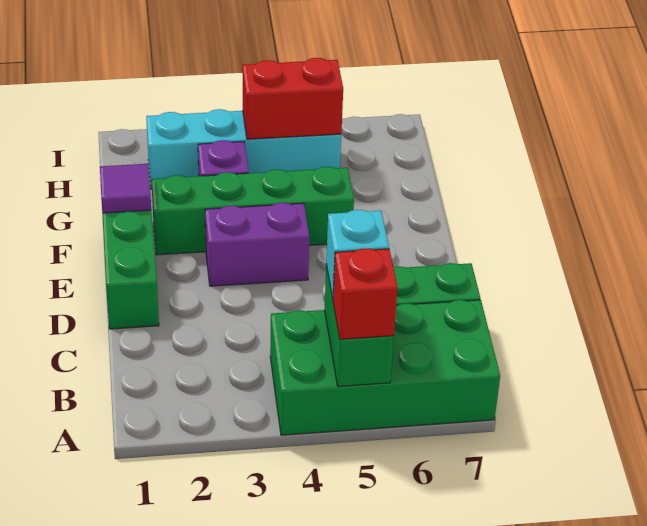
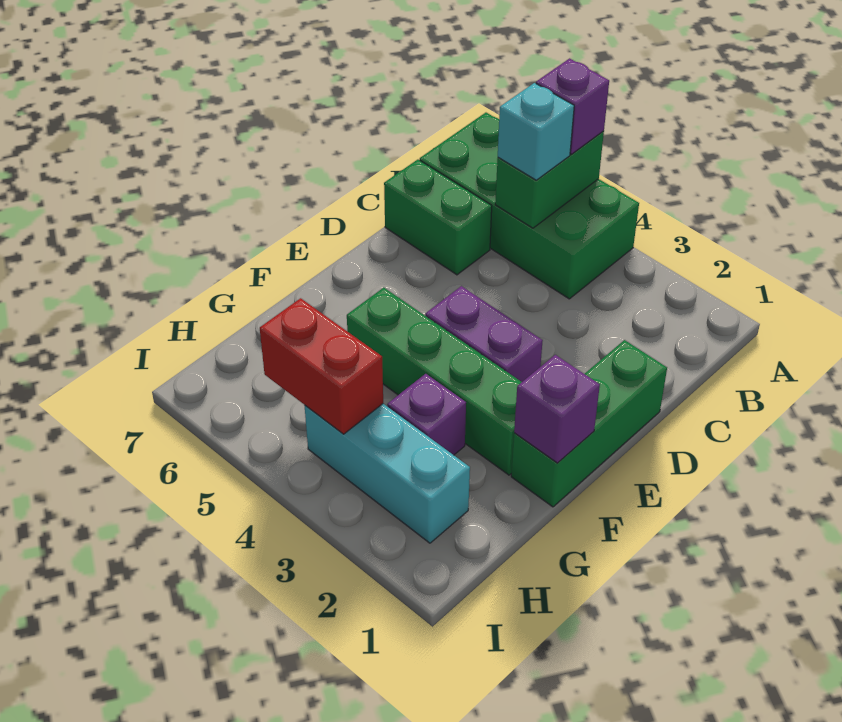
red brick A5 level 3 -> purple brick A5 level 3
purple tile F1 level 2 -> purple brick F1 level 2
cyan brick H2:H5 level 1 -> cyan brick H2:H4 level 1

